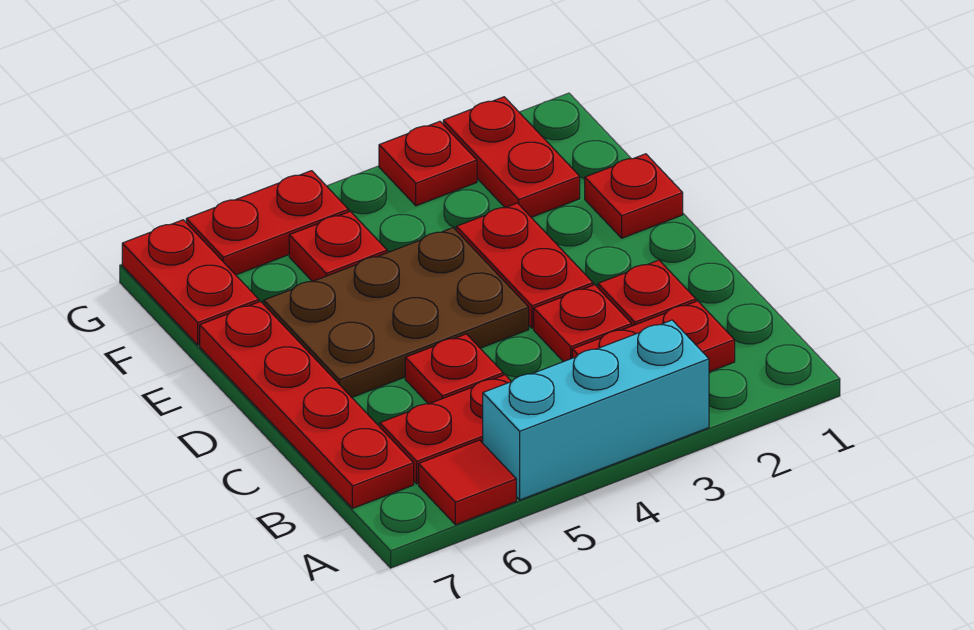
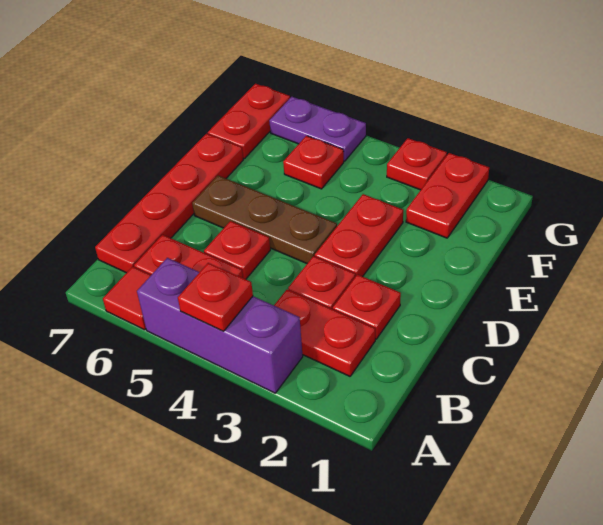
cyan brick A3:A5 level 1 -> purple brick A3:A5 level 1
brown plate D4:E6 level 1 -> brown plate D4:D6 level 1
red plate E1 level 1 -> red plate A4 level 2
red plate G5:G6 level 1 -> purple plate G5:G6 level 1

